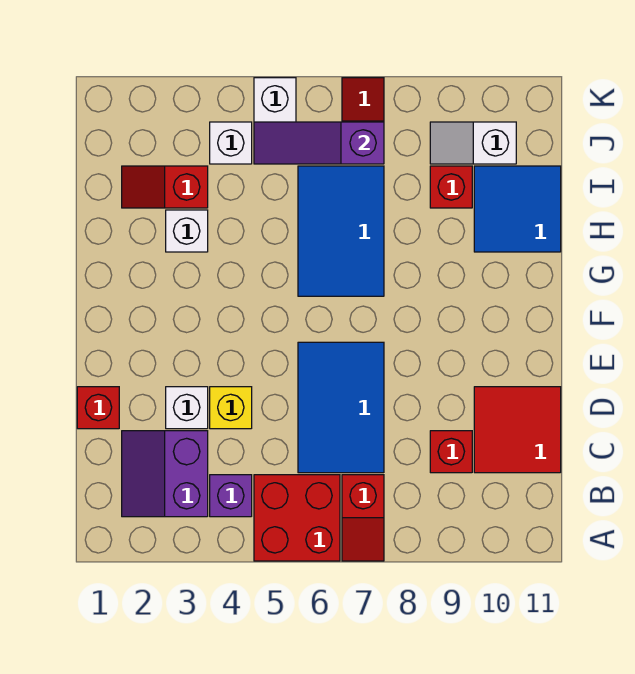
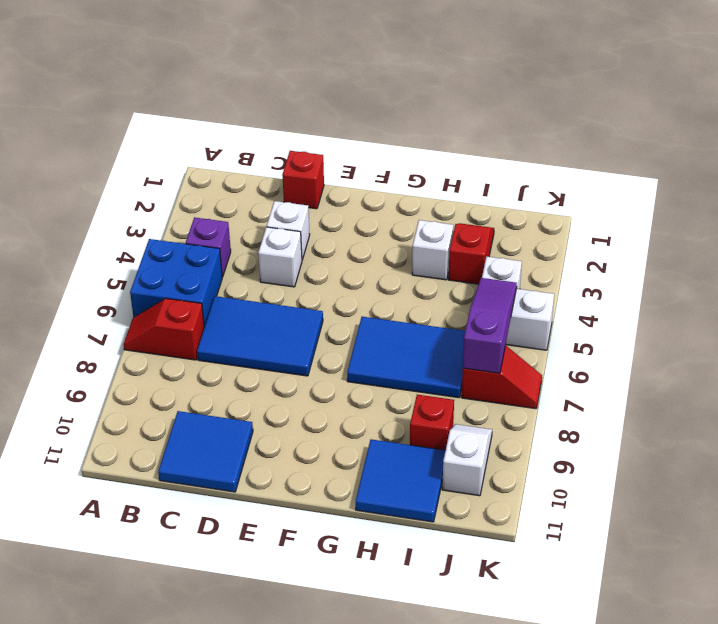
red brick A5:B6 level 1 -> blue brick A5:B6 level 1
purple slope B2:C3 level 1 top 3 -> none
red brick C9 level 1 -> none
red tile C10:D11 level 1 -> blue tile C10:D11 level 1
yellow brick D4 level 1 -> white brick D4 level 1

